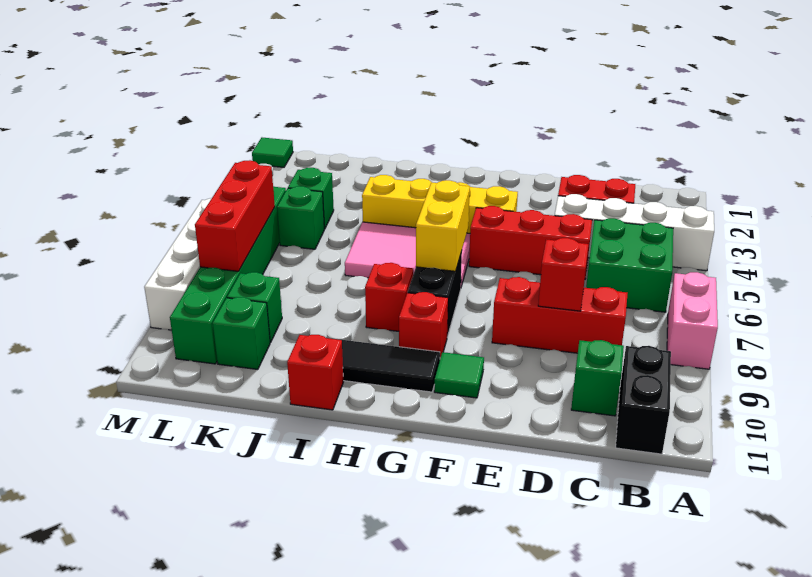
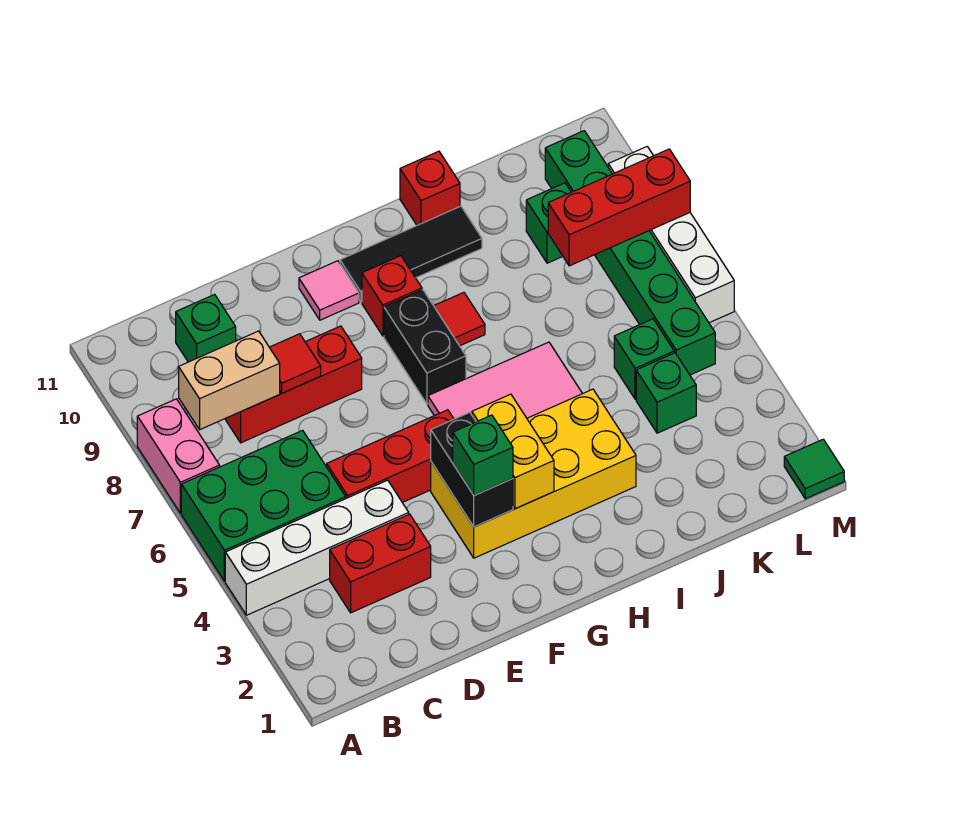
green brick B5:C6 level 1 -> green brick A5:C6 level 1
none -> tan brick B8:C8 level 2
black brick B10:B11 level 1 -> black brick F3:F4 level 2
red brick D8 level 2 -> red tile D8 level 2
yellow brick F4:I4 level 1 -> yellow brick F3:I4 level 1
green tile F10 level 1 -> pink tile F10 level 1
yellow brick G6:G7 level 2 -> yellow brick G3:G4 level 2
red brick H8 level 1 -> red tile H8 level 1
green brick K10 level 1 -> green brick F3 level 3
red brick L6:L8 level 2 -> red brick K8:M8 level 2

